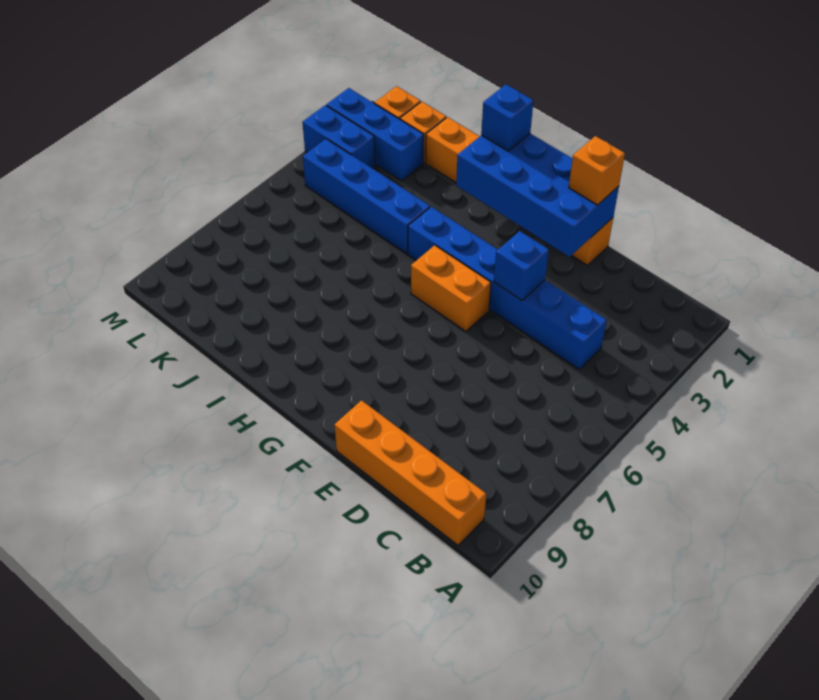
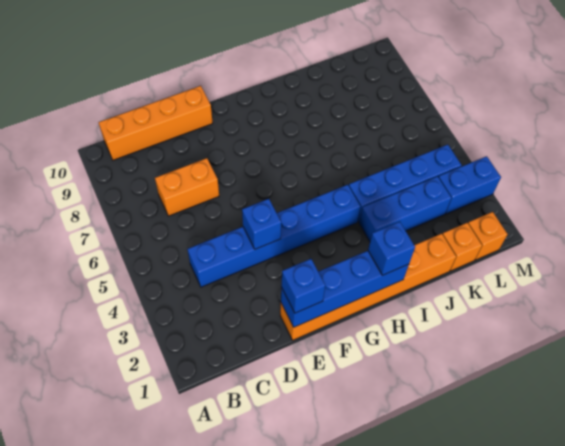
blue brick E1:H2 level 2 -> blue brick E1:H1 level 2
orange brick E1 level 3 -> blue brick E1 level 3
orange brick F5:G5 level 1 -> orange brick C7:D7 level 1
blue brick K2:M2 level 1 -> blue brick I3:K3 level 1

